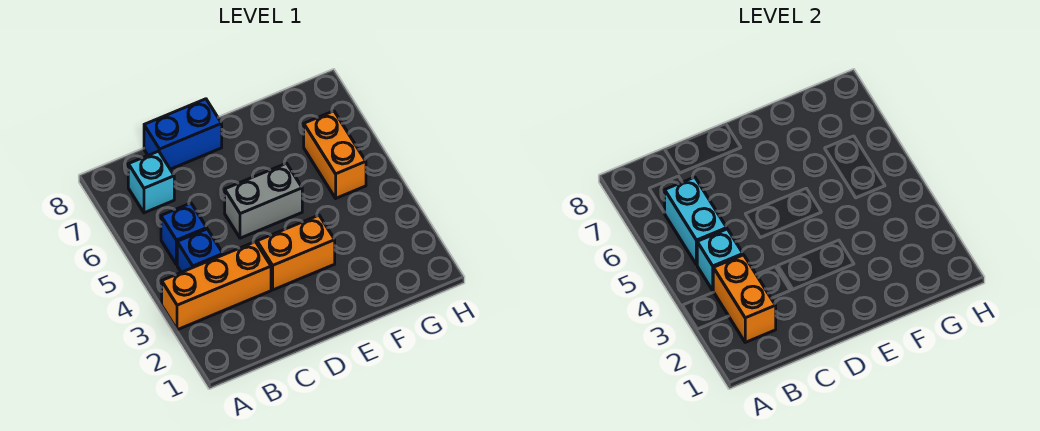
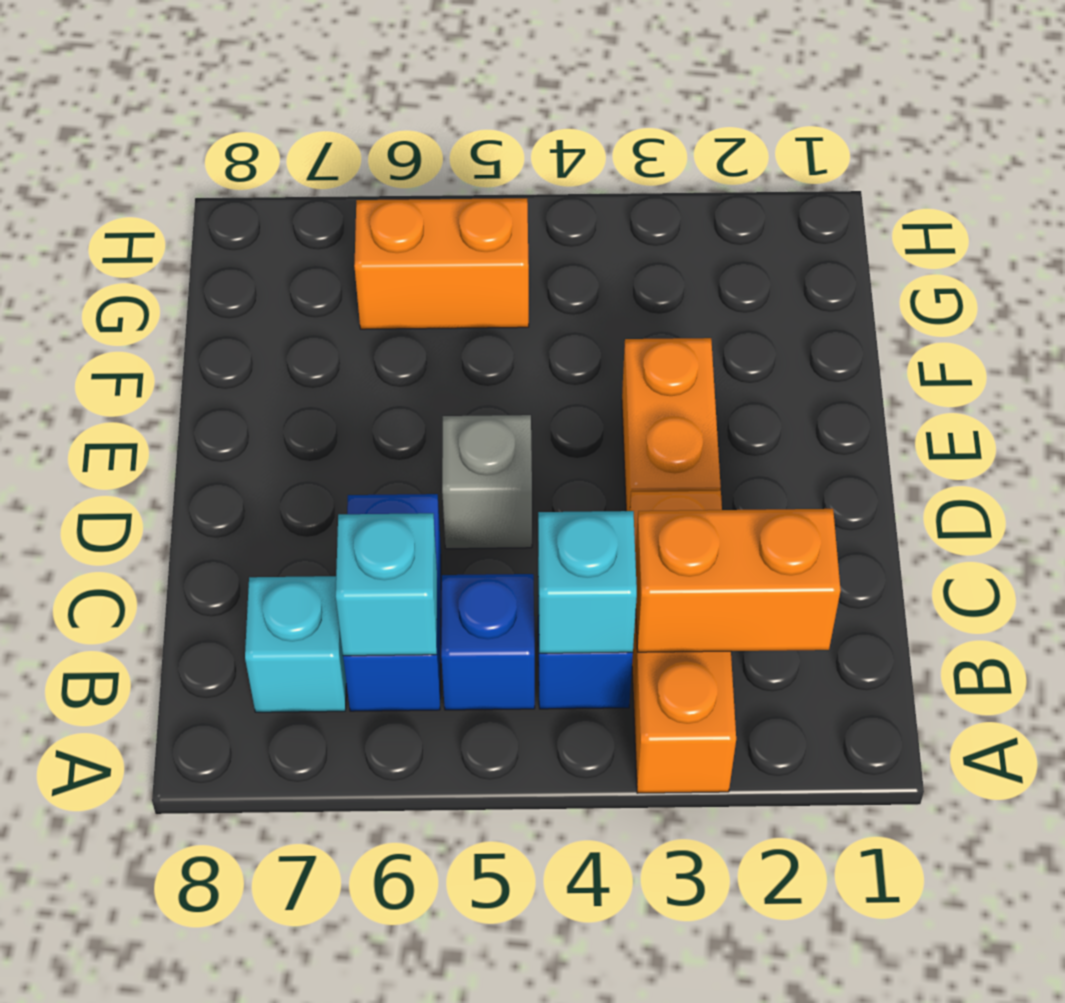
cyan brick B5:B6 level 2 -> cyan brick B6 level 2
blue brick C8:D8 level 1 -> blue brick B6:C6 level 1
grey brick D5:E5 level 1 -> grey brick D5 level 1

